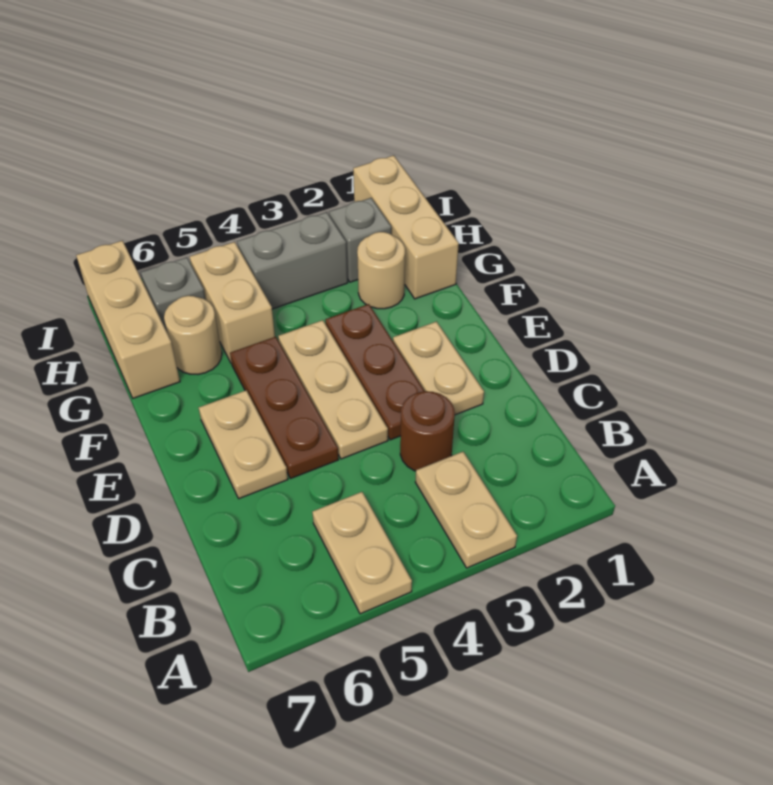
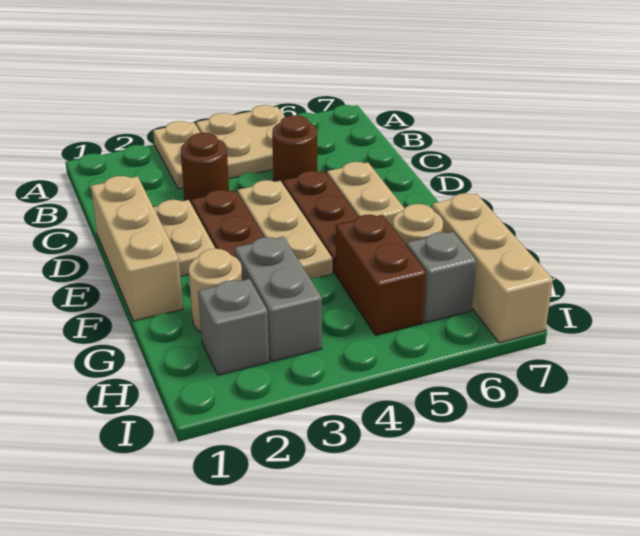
tan plate A5:B5 level 1 -> tan plate A4:B5 level 1
none -> brown round brick C5 level 1
tan brick G1:I1 level 1 -> tan brick D1:F1 level 1
tan brick G5:H5 level 1 -> brown brick G5:H5 level 1
grey brick H3:H4 level 1 -> grey brick G3:H3 level 1

